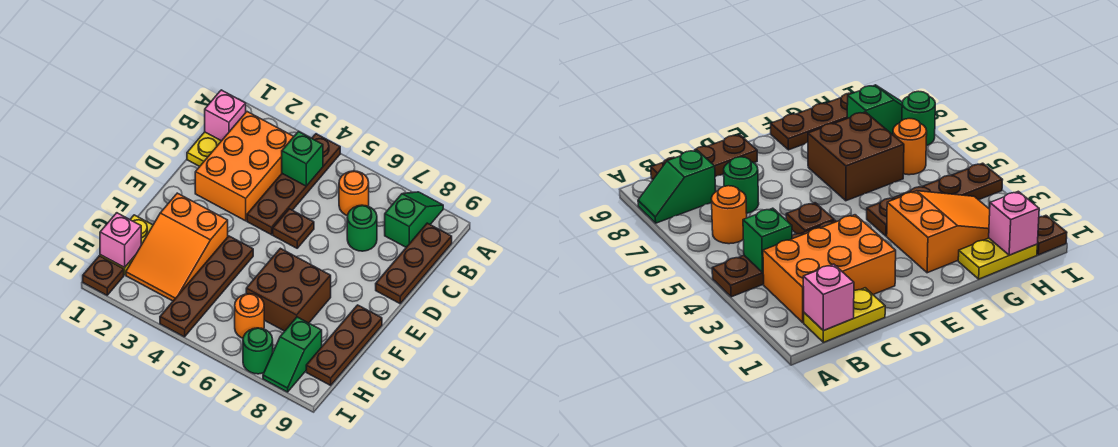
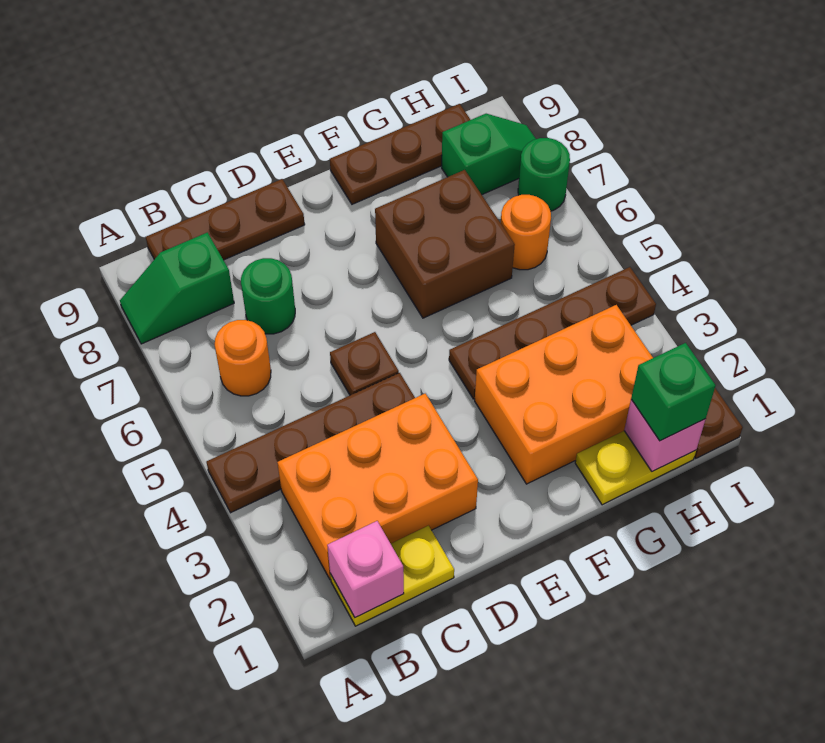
green brick B4 level 2 -> green brick H1 level 3
orange slope F2:H3 level 1 top F -> orange brick F2:H3 level 1

